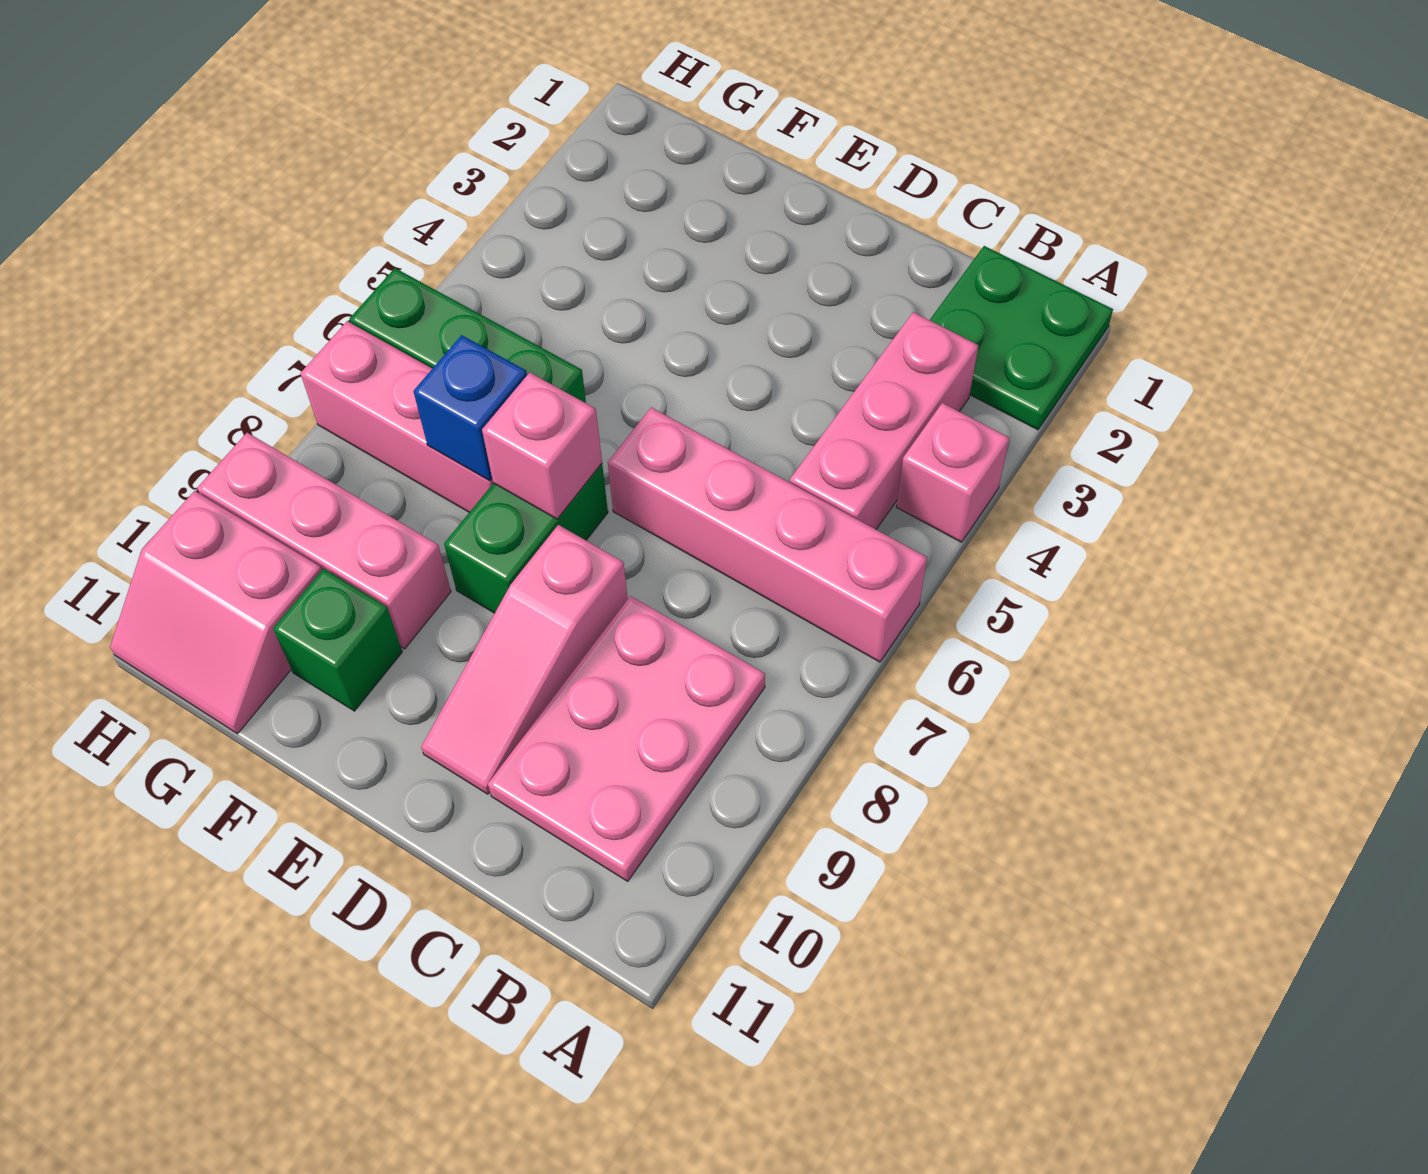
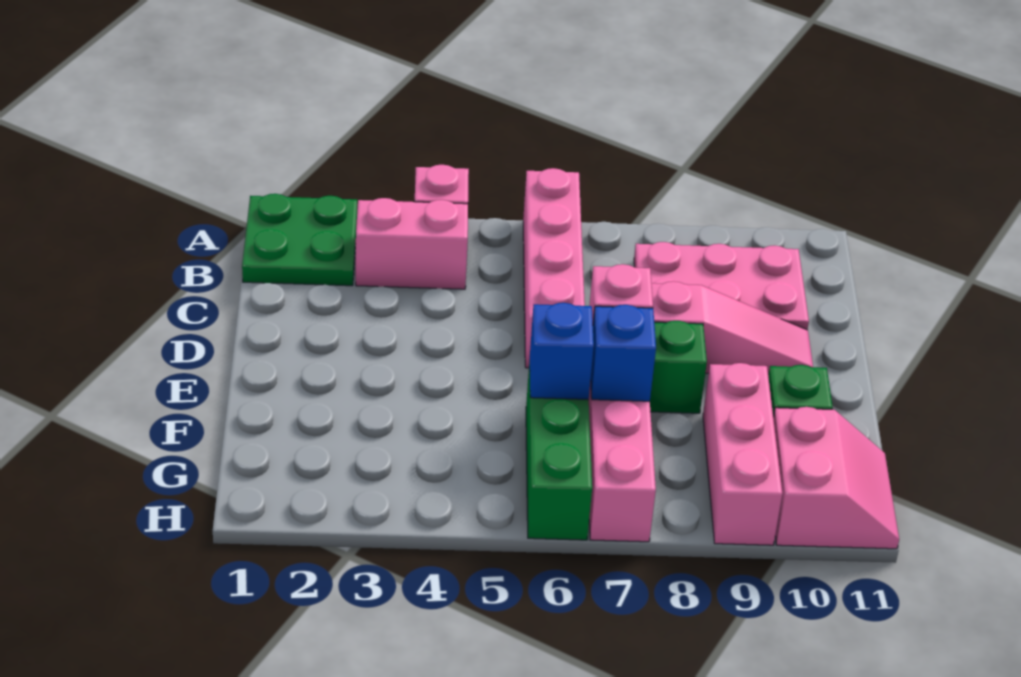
pink brick B3:B5 level 1 -> pink brick B3:B4 level 1
none -> blue brick F6 level 2

